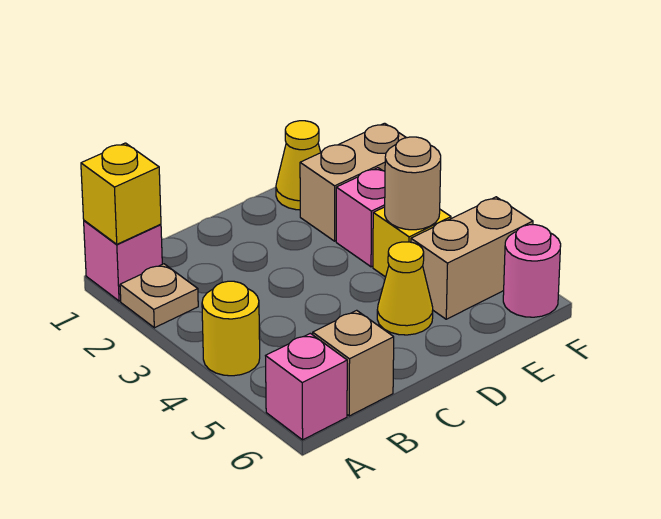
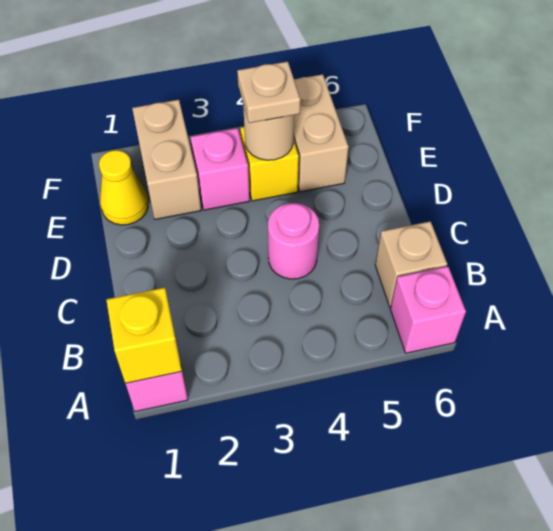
tan plate A2 level 1 -> tan plate E4 level 3
yellow round brick A4 level 1 -> none
yellow cone D5 level 1 -> none
pink round brick F6 level 1 -> pink round brick C4 level 1

